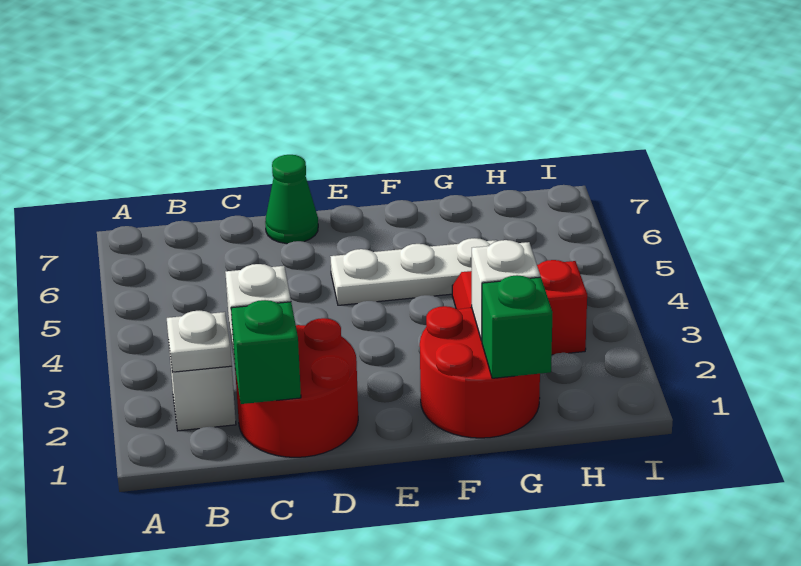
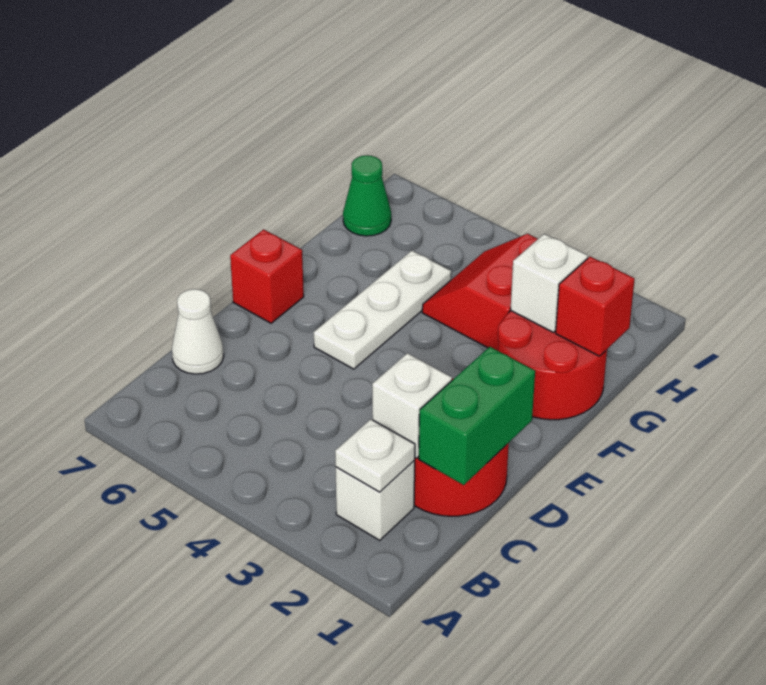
green brick C1 level 2 -> green brick C1:D1 level 2
none -> white cone C7 level 1
green cone D7 level 1 -> green cone H7 level 1
none -> red brick E7 level 1
green brick G1 level 2 -> red brick G1 level 2

